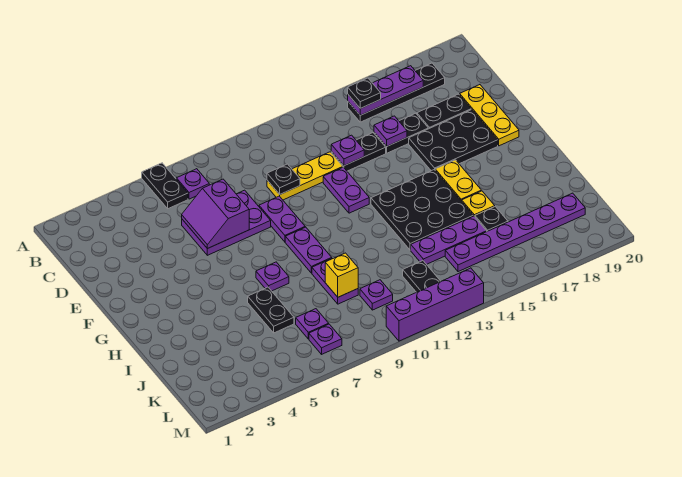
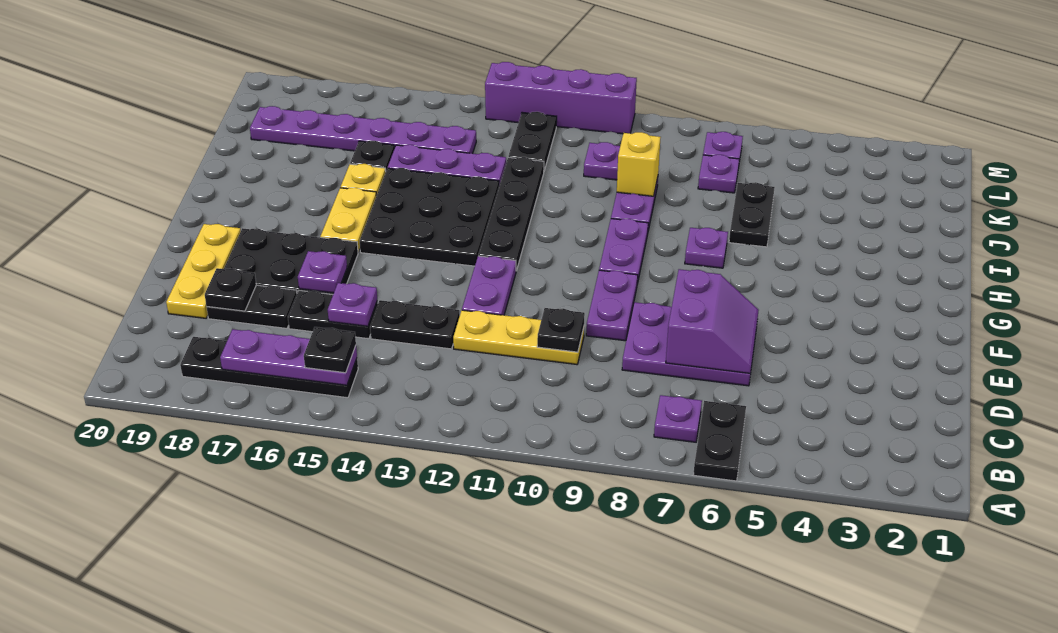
purple plate D13 level 2 -> purple plate E16 level 2
none -> black plate D18 level 2
none -> black plate G12:J12 level 1

